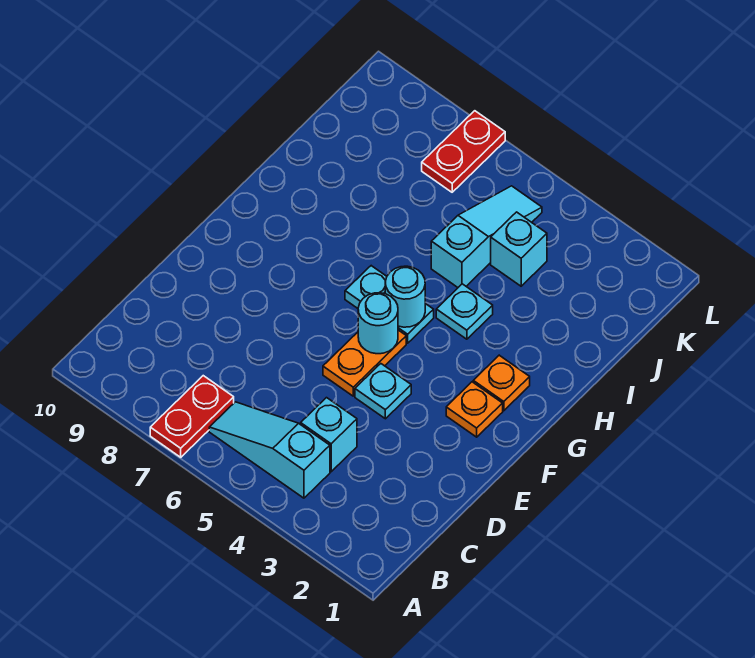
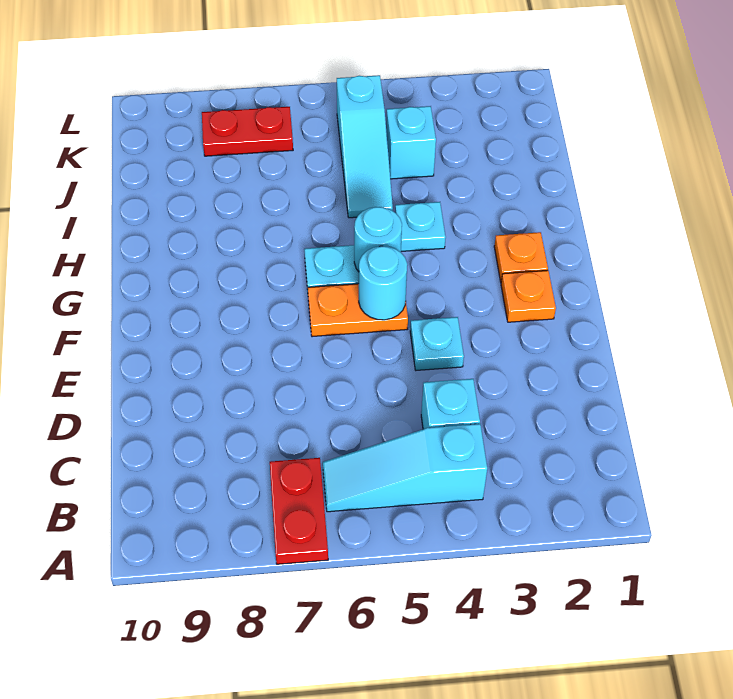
orange plate E5:F5 level 1 -> orange plate F5:F6 level 1
cyan slope I5:K5 level 1 top I -> cyan slope I5:K5 level 1 top K
red plate K7:L7 level 1 -> red plate K7:K8 level 1

